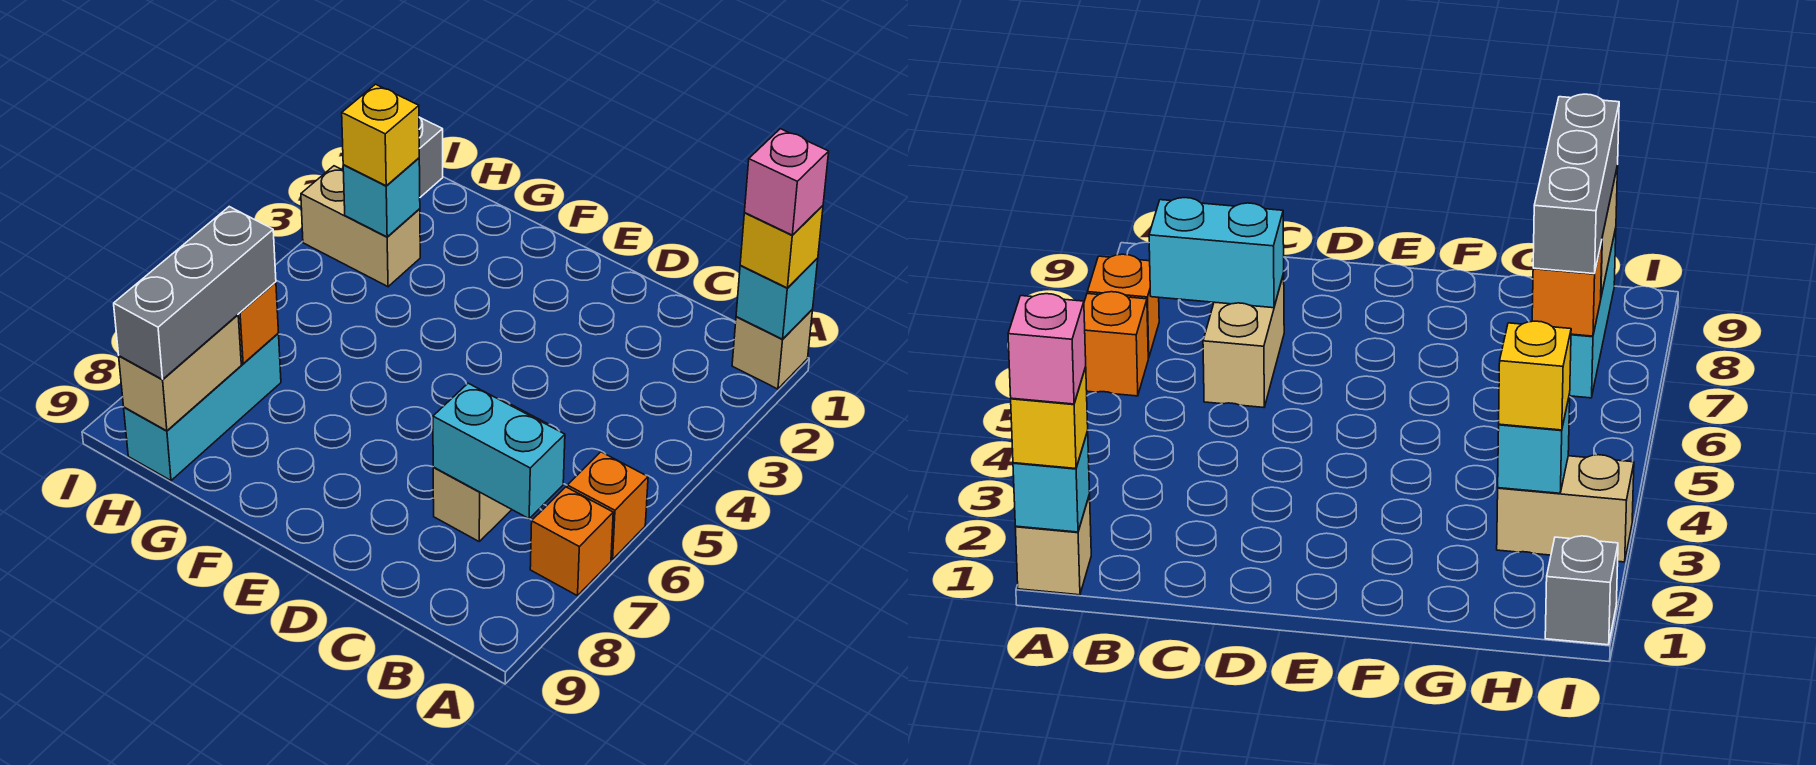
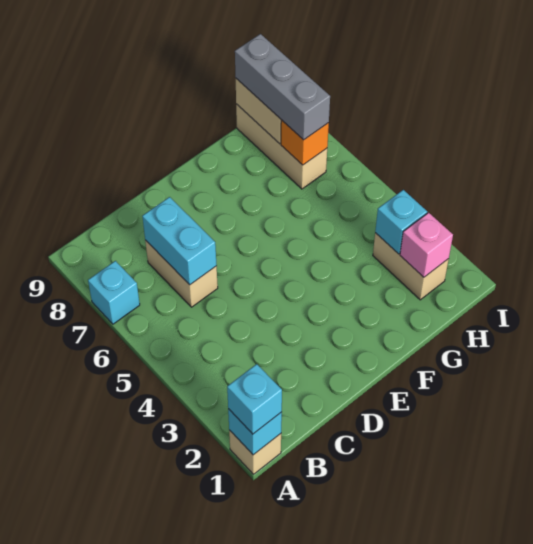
yellow brick A1 level 3 -> cyan brick A1 level 3
pink brick A1 level 4 -> pink brick H2 level 2
orange brick A6 level 1 -> none
orange brick A7 level 1 -> cyan brick A7 level 1
cyan brick B7:C7 level 2 -> cyan brick C6:C7 level 2
tan brick H3:I3 level 1 -> tan brick H2:H3 level 1
yellow brick H3 level 3 -> none
cyan brick H7:H9 level 1 -> tan brick H7:H9 level 1
grey brick I1 level 1 -> none

